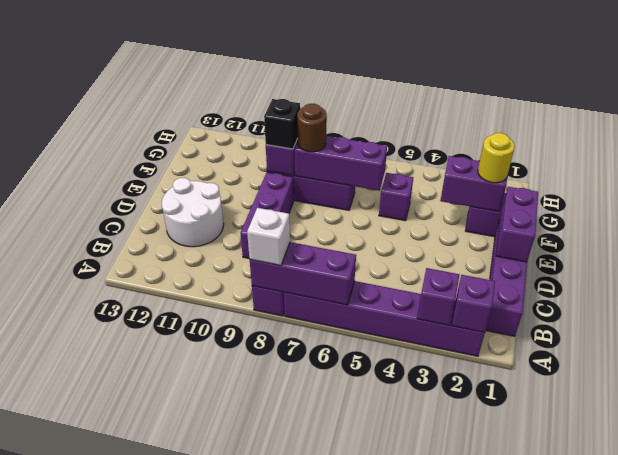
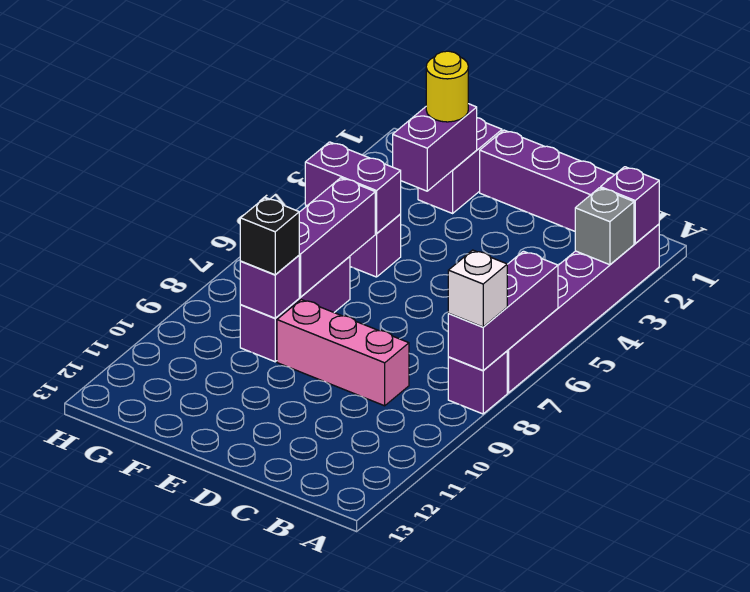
purple brick A3 level 2 -> grey brick A3 level 2
purple brick C9:E9 level 1 -> pink brick C9:E9 level 1
white round brick C11:D12 level 1 -> none
purple brick D1:E1 level 2 -> purple brick F5:G5 level 2
brown round brick F8 level 3 -> none

